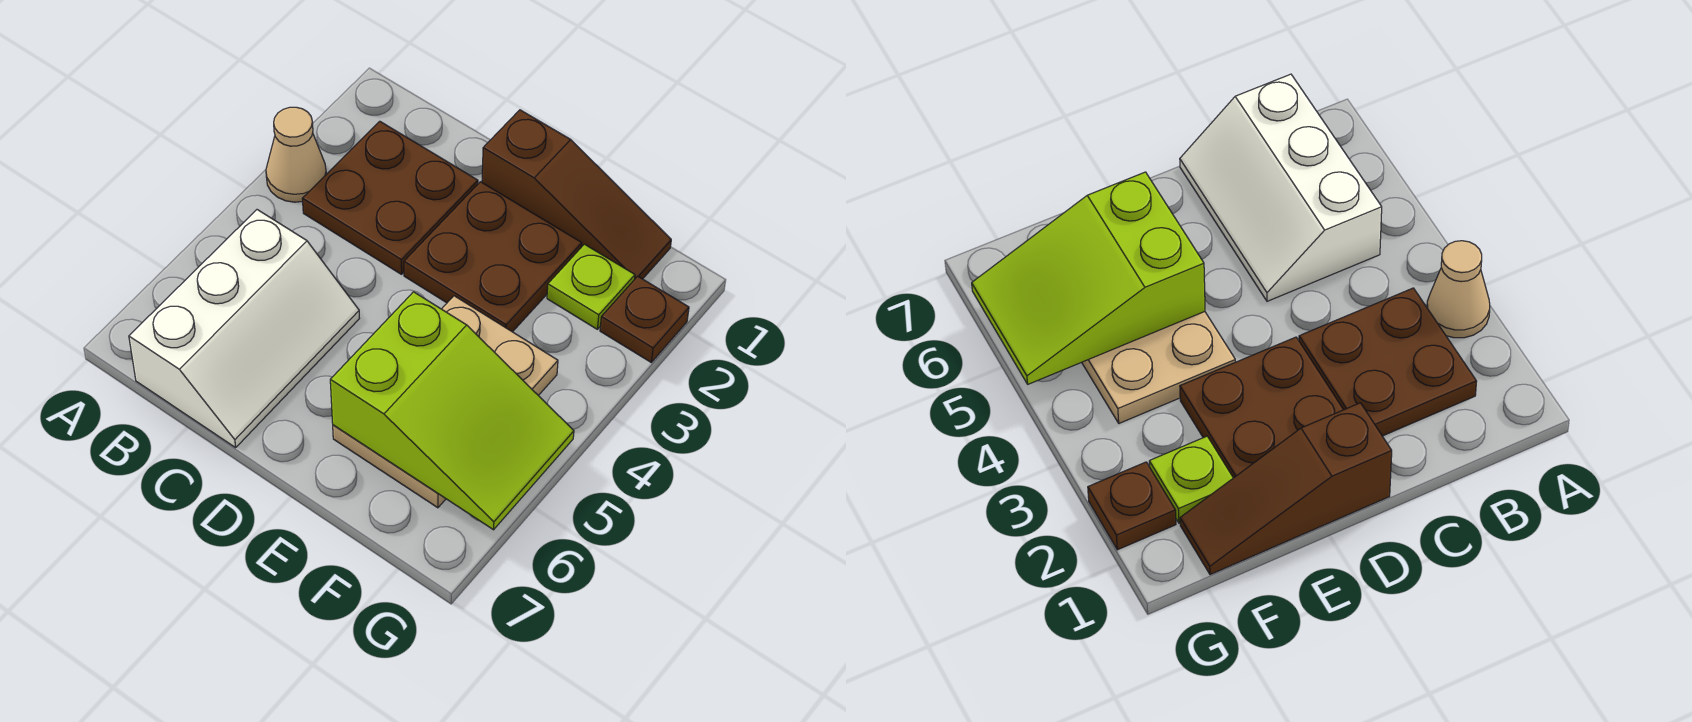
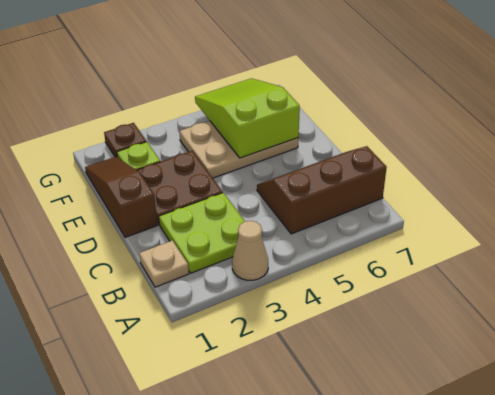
none -> tan plate B1 level 1
brown plate B2:C3 level 1 -> lime plate B2:C3 level 1
white slope B5:C7 level 1 top B -> brown slope B5:C7 level 1 top B

